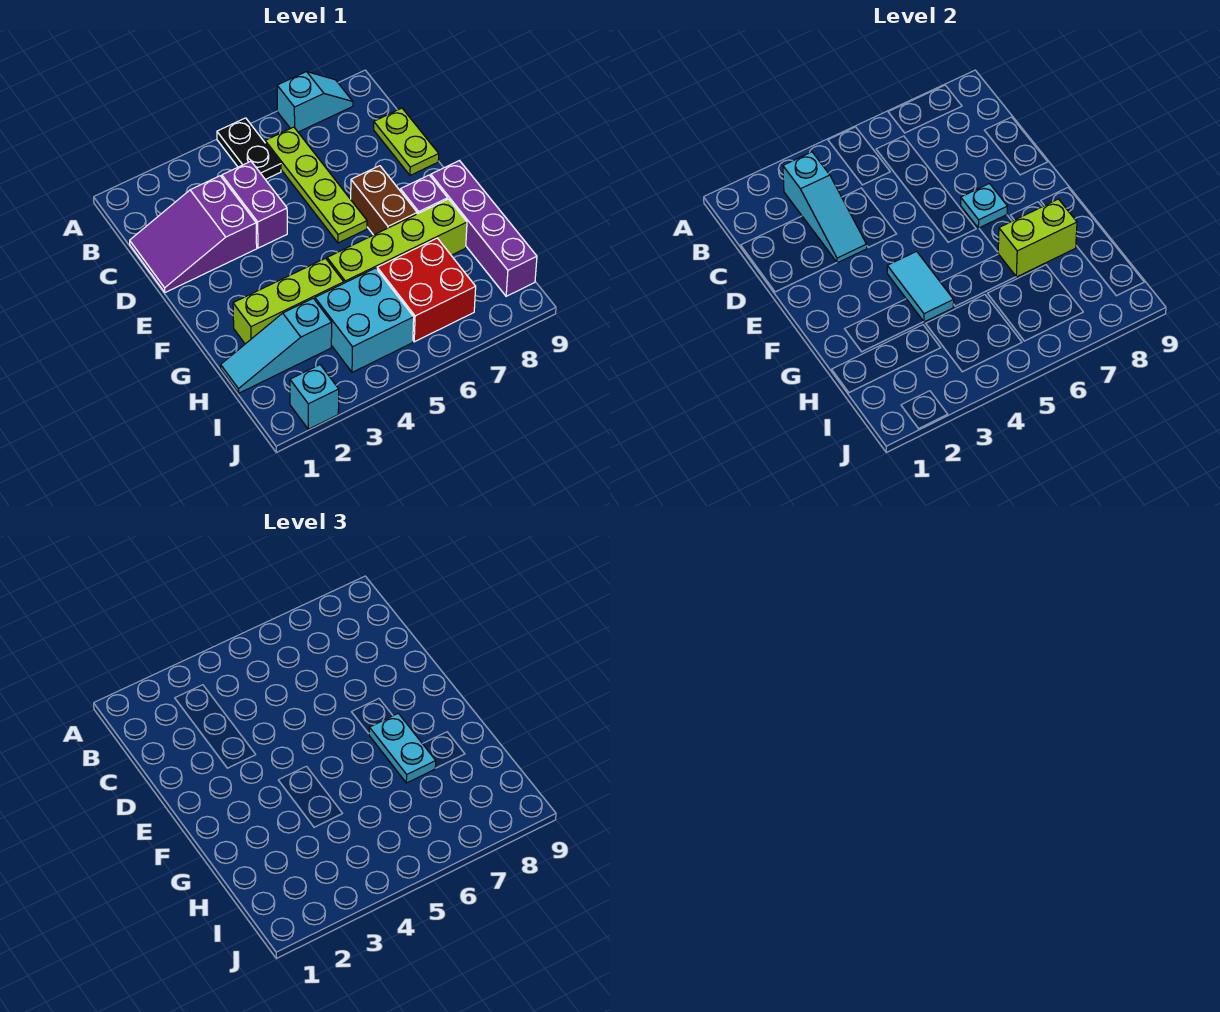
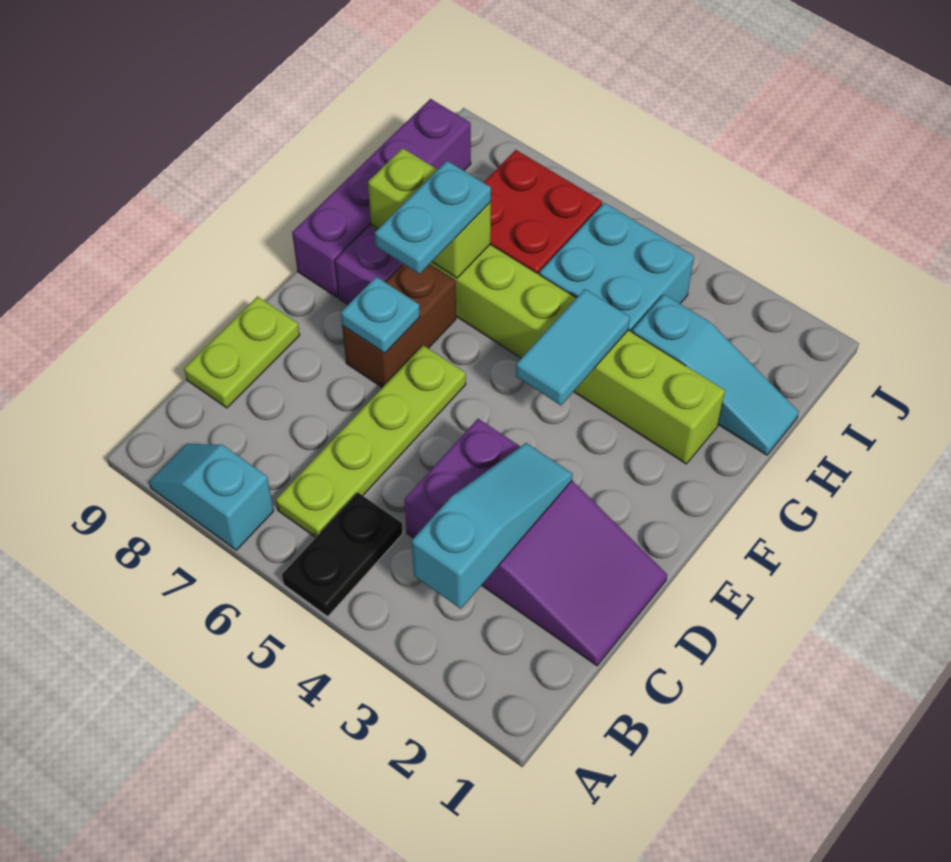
cyan brick J2 level 1 -> none

